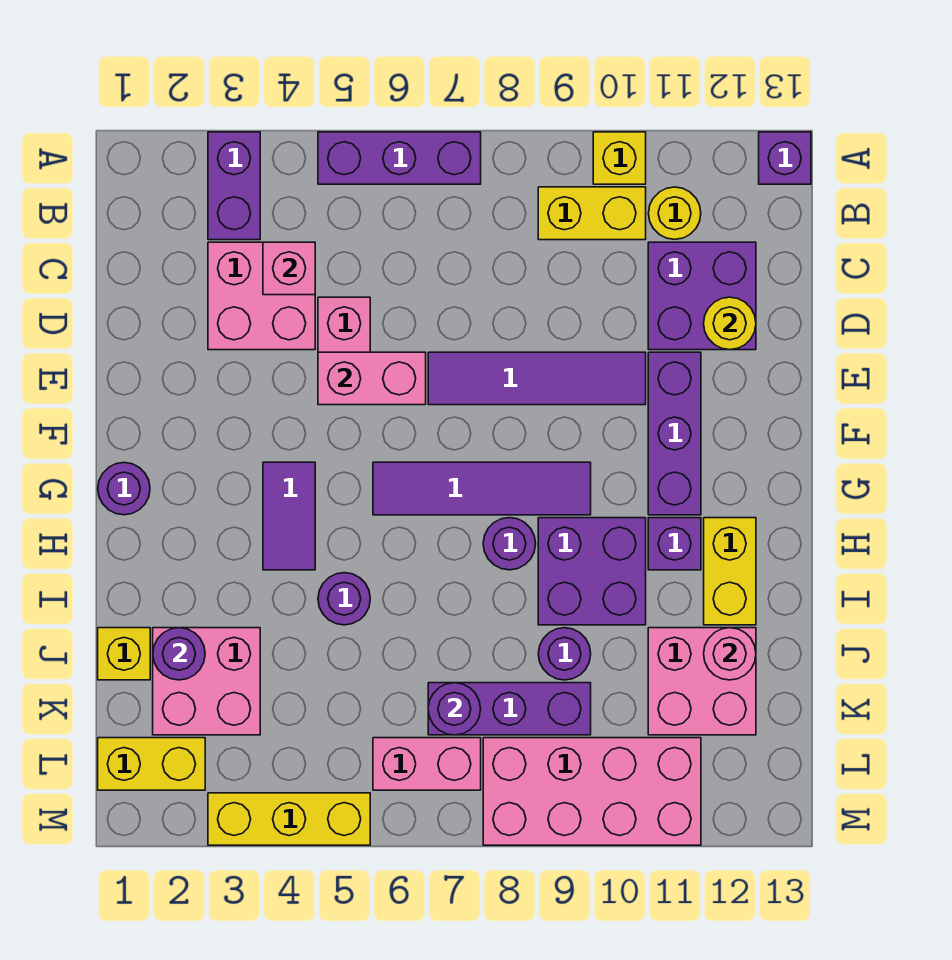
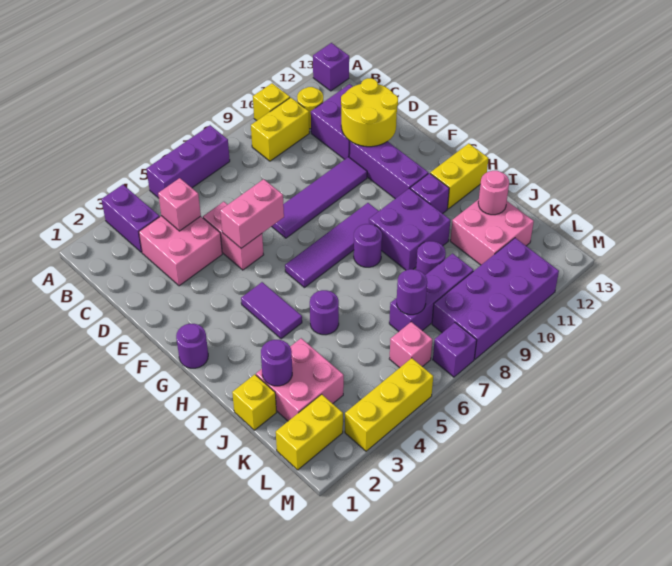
yellow round brick D12 level 2 -> yellow round brick D11:E12 level 2
yellow brick H12:I12 level 1 -> yellow brick H12:H13 level 1
pink brick L6:L7 level 1 -> pink brick L6 level 1
pink brick L8:M11 level 1 -> purple brick L8:M11 level 1
none -> purple brick M7 level 1

